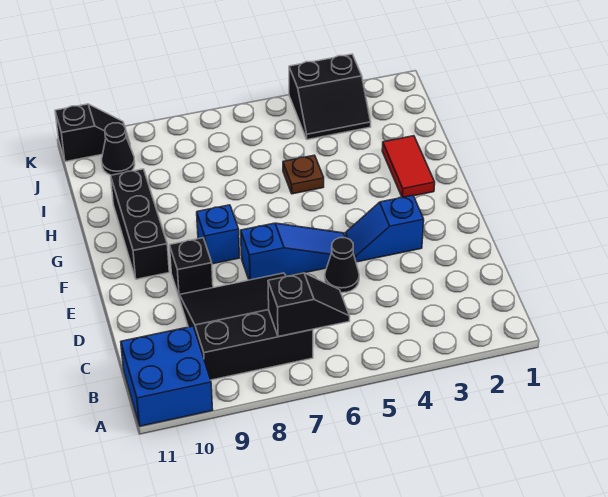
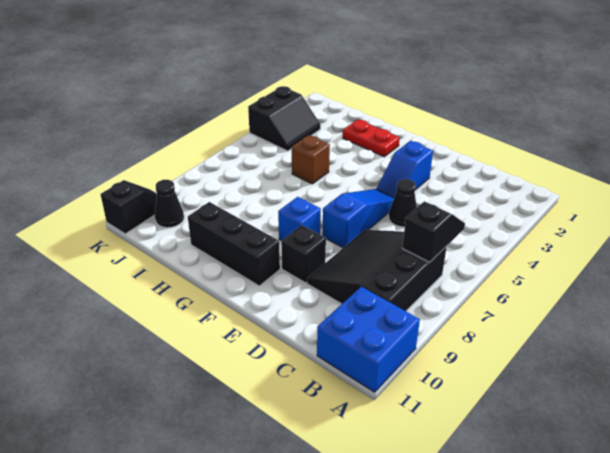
red tile G2:H2 level 1 -> red plate G2:H2 level 1
brown plate H5 level 1 -> brown brick H5 level 1

